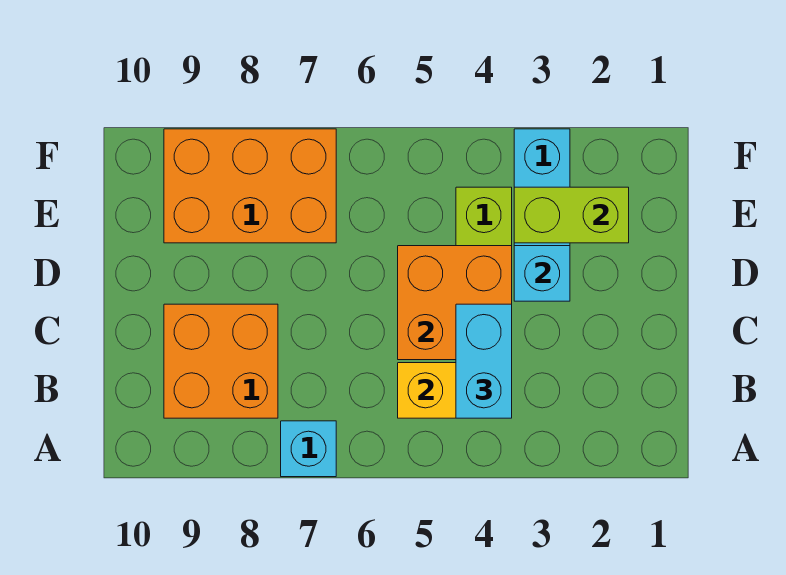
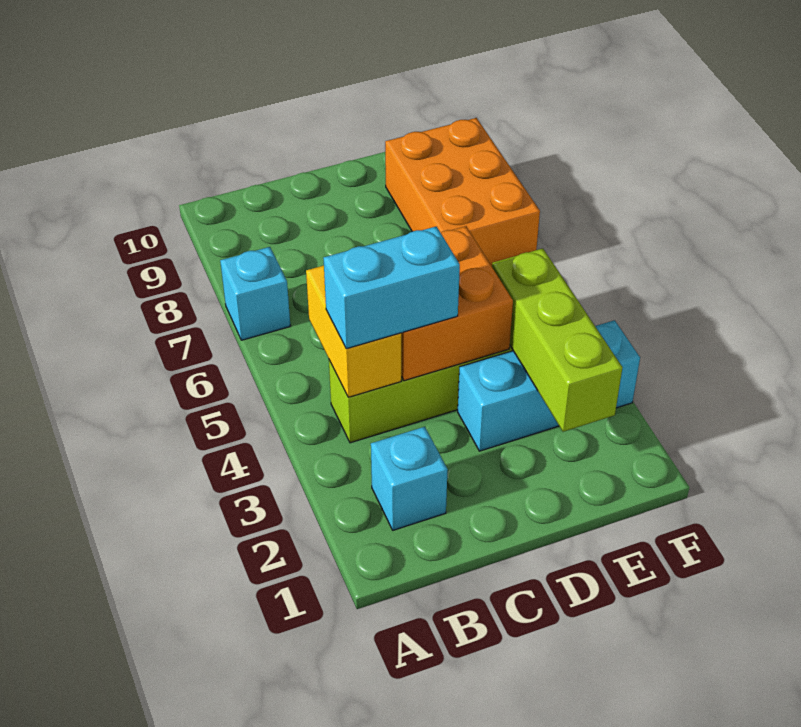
orange brick B8:C9 level 1 -> none
cyan brick D3 level 2 -> cyan brick B2 level 1
lime brick E2:E3 level 2 -> lime brick E2:E4 level 2

